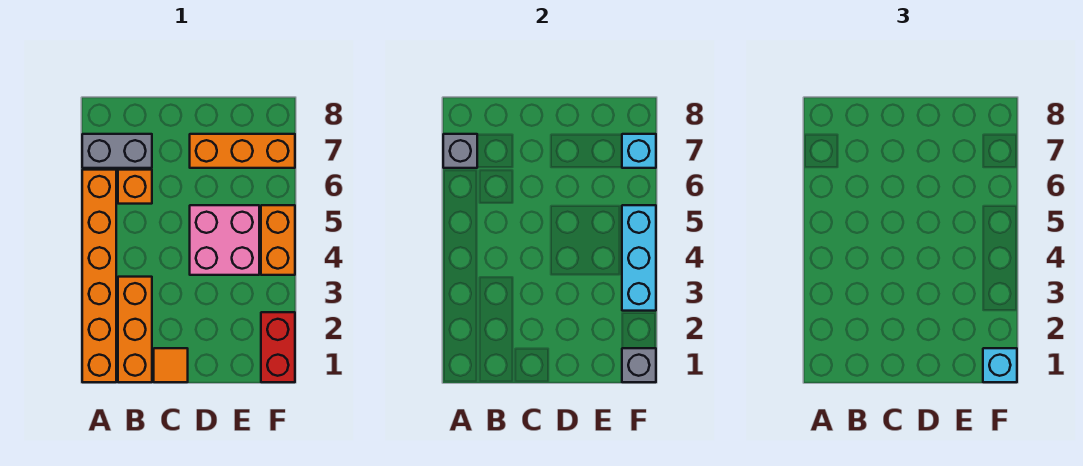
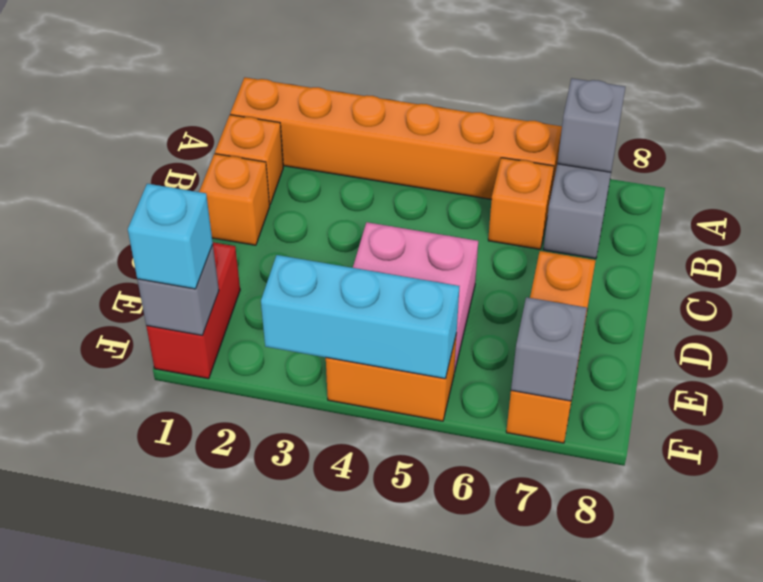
orange brick B1:B3 level 1 -> orange brick B1 level 1
orange tile C1 level 1 -> orange brick C1 level 1
red brick F1:F2 level 1 -> red brick E1:F1 level 1
cyan brick F7 level 2 -> grey brick F7 level 2

